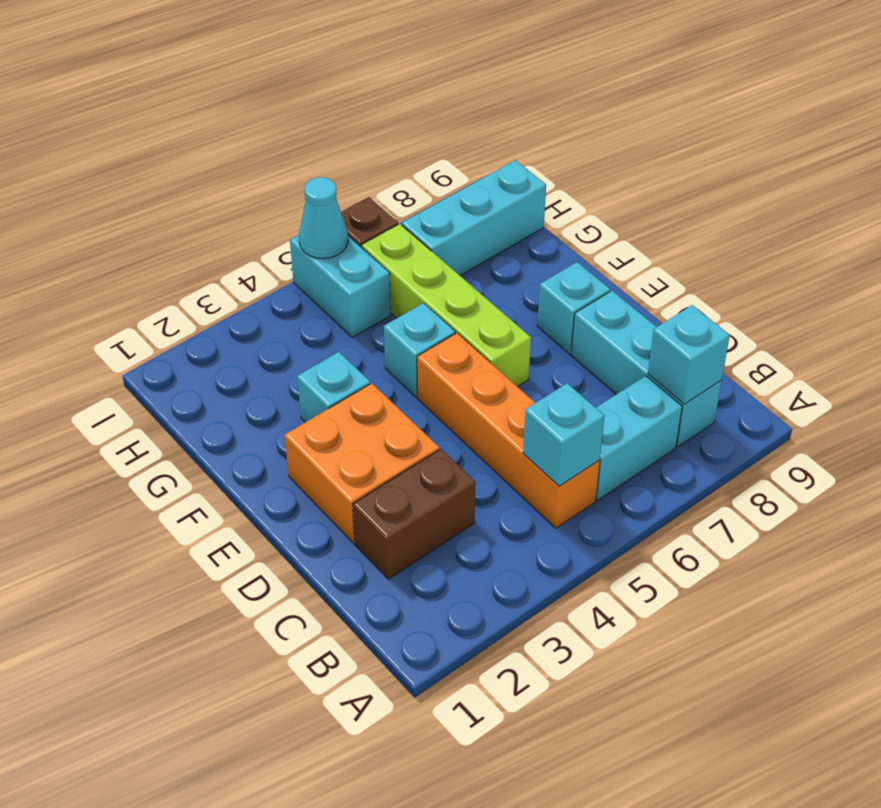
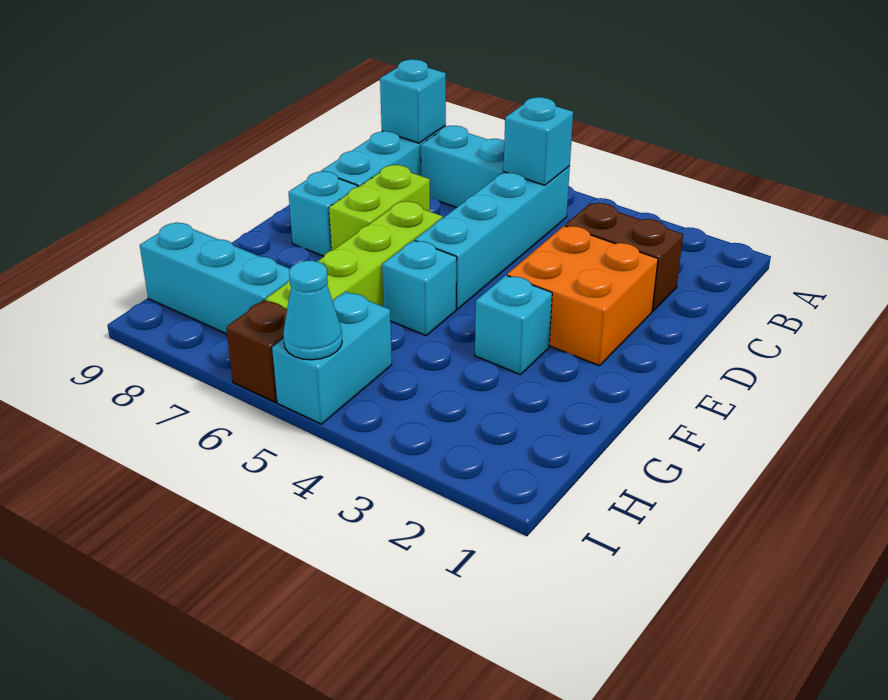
orange brick B5:E5 level 1 -> cyan brick B5:E5 level 1
none -> lime brick D7:E7 level 1

